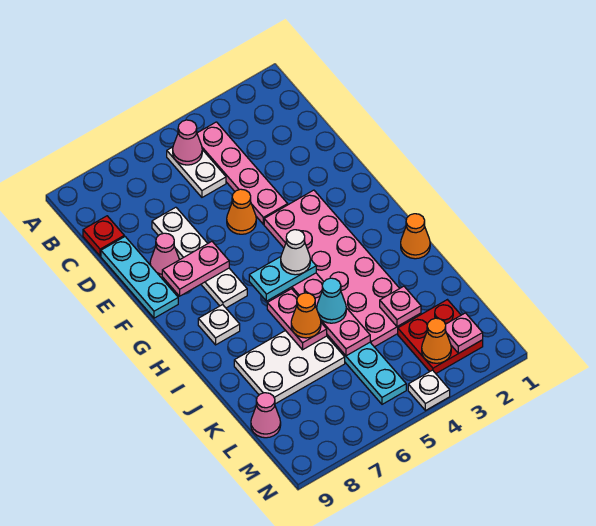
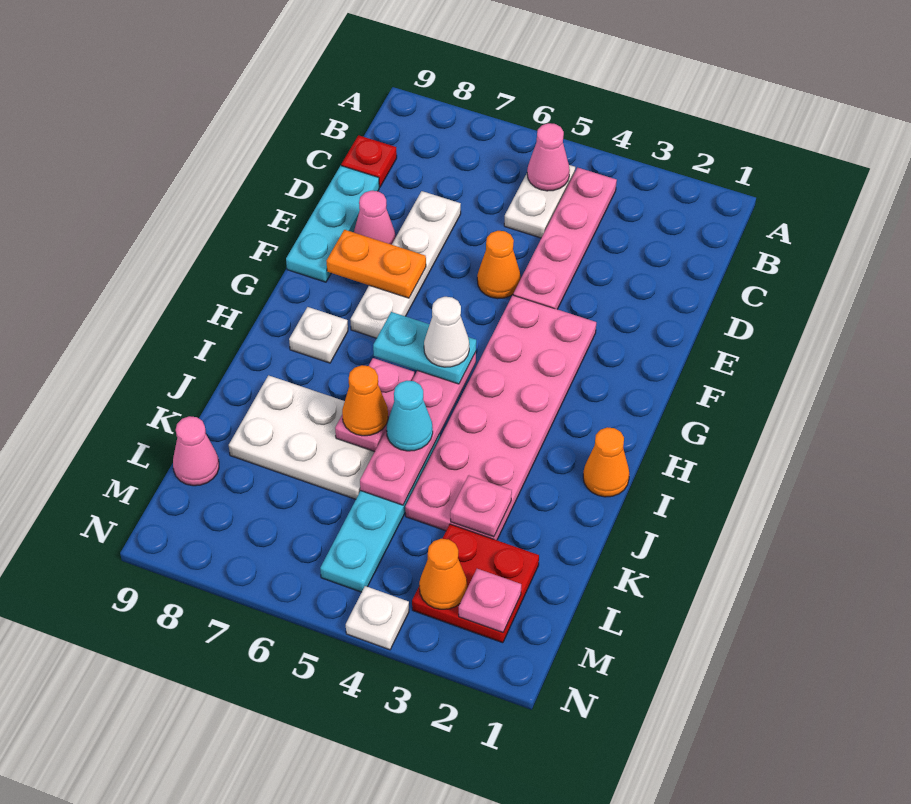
pink plate F7:F8 level 2 -> orange plate F7:F8 level 2

